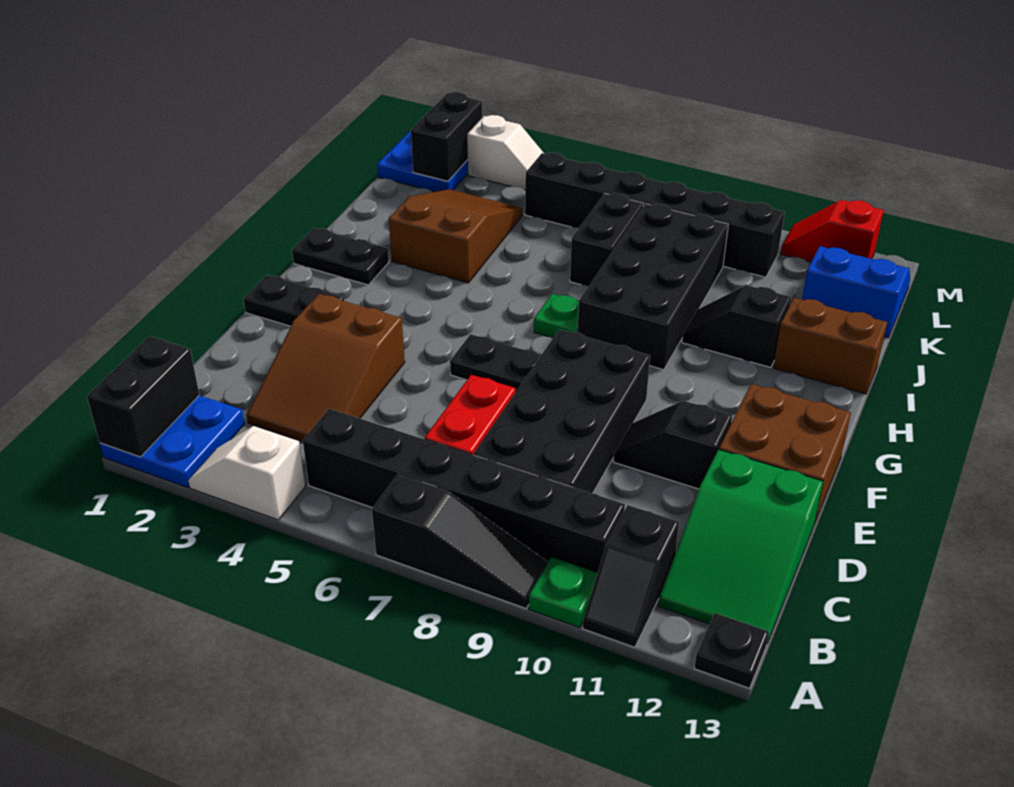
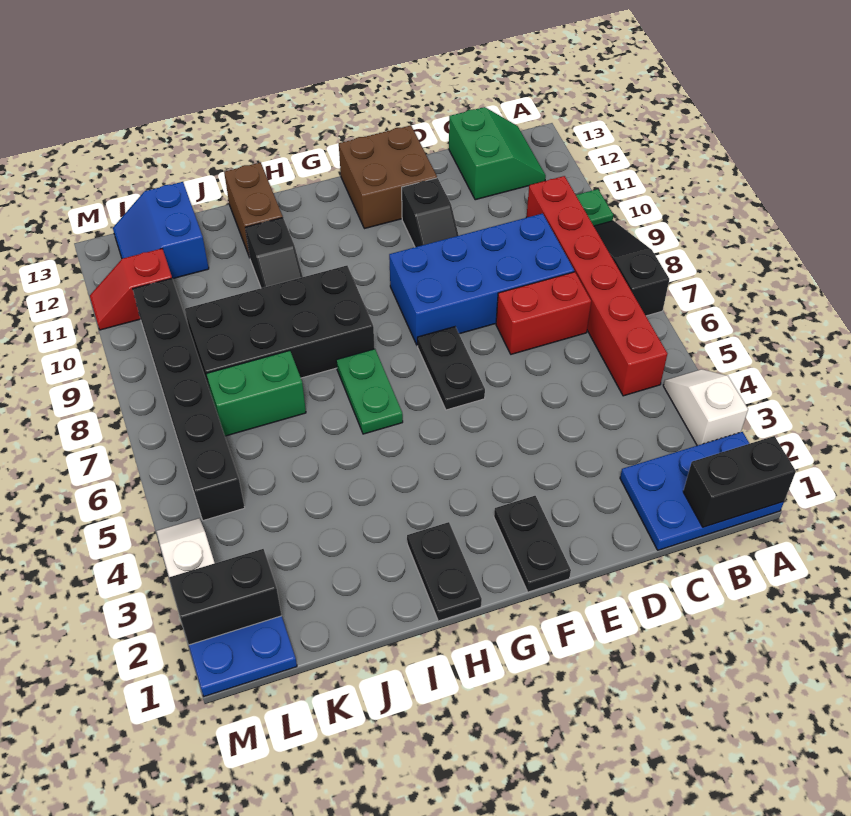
blue plate A1:B2 level 1 -> blue plate A1:C2 level 1
white slope A3:A4 level 1 top 4 -> white slope A3:A4 level 1 top 3
black slope A11:B11 level 1 top B -> none
black plate A13 level 1 -> none
black brick B5:B10 level 1 -> red brick B5:B10 level 1
green slope B12:D13 level 1 top D -> green slope B12:C13 level 1 top C
brown slope C3:E4 level 1 top E -> none
black brick C8:F9 level 1 -> blue brick C8:F9 level 1
green plate H7 level 1 -> green plate H6:H7 level 1
brown slope I3:K4 level 1 top I -> none
black brick J7:K7 level 1 -> green brick J7:K7 level 1
red slope M11:M12 level 1 top 12 -> red slope L11:M11 level 1 top L

